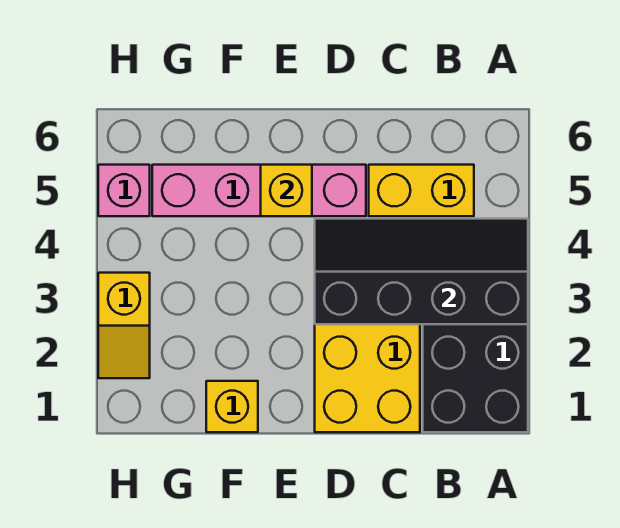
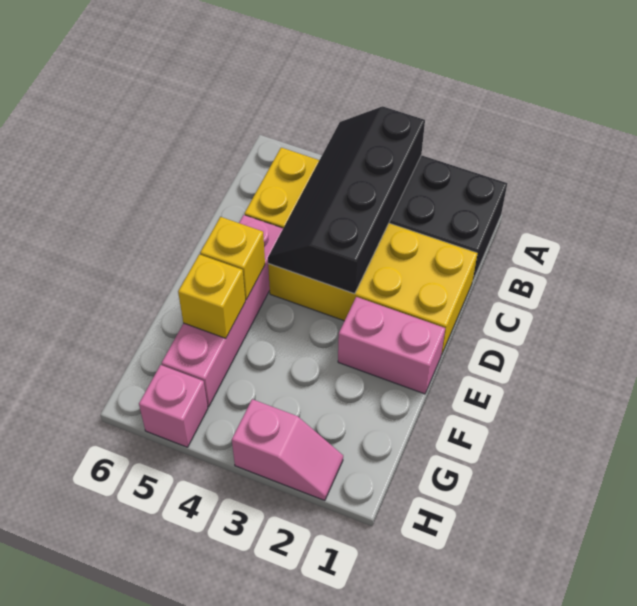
none -> pink brick E1:E2 level 1
yellow brick F1 level 1 -> yellow brick F5 level 2
yellow slope H2:H3 level 1 top 3 -> pink slope H2:H3 level 1 top 3

